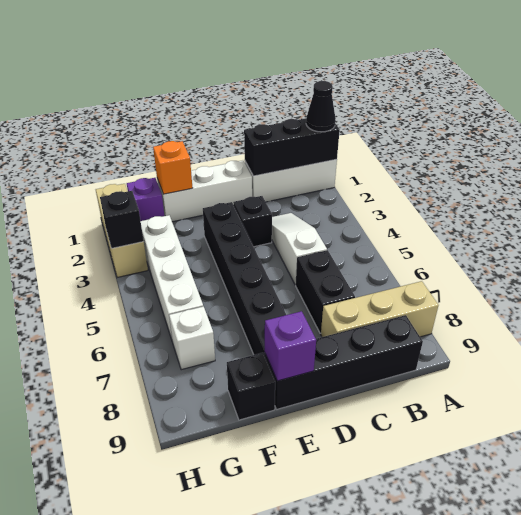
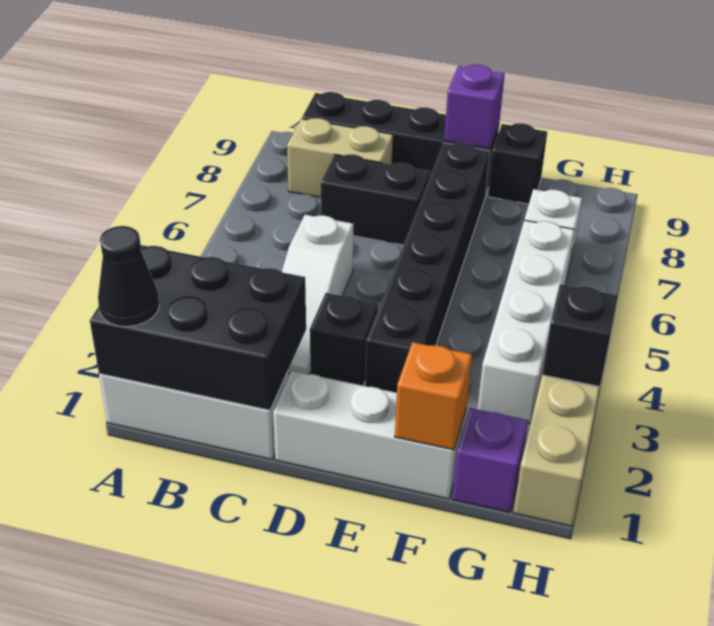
black brick A1:C1 level 2 -> black brick A1:C2 level 2
tan brick A8:C8 level 1 -> tan brick B8:C8 level 1
black brick C6:C7 level 1 -> black brick C7:D7 level 1

